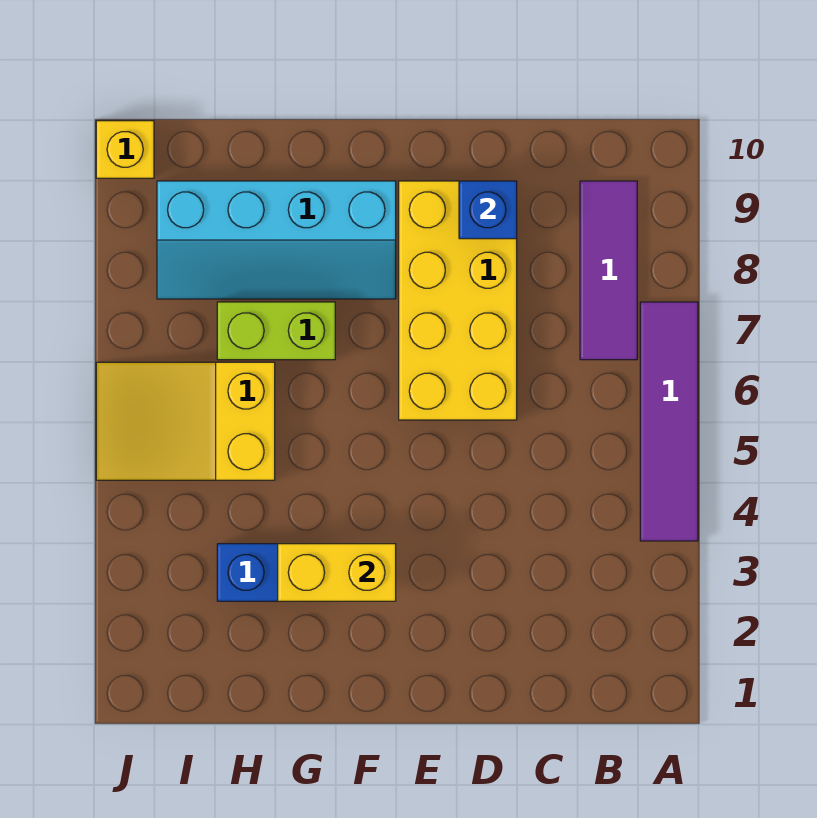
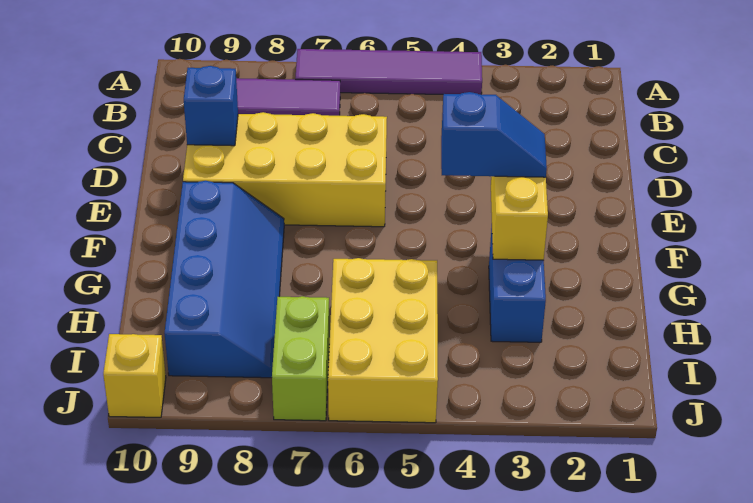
none -> blue slope F3:F4 level 3 top 4
cyan slope F8:I9 level 1 top 9 -> blue slope F8:I9 level 1 top 9
lime brick G7:H7 level 1 -> lime brick I7:J7 level 1
yellow slope H5:J6 level 1 top H -> yellow brick H5:J6 level 1

